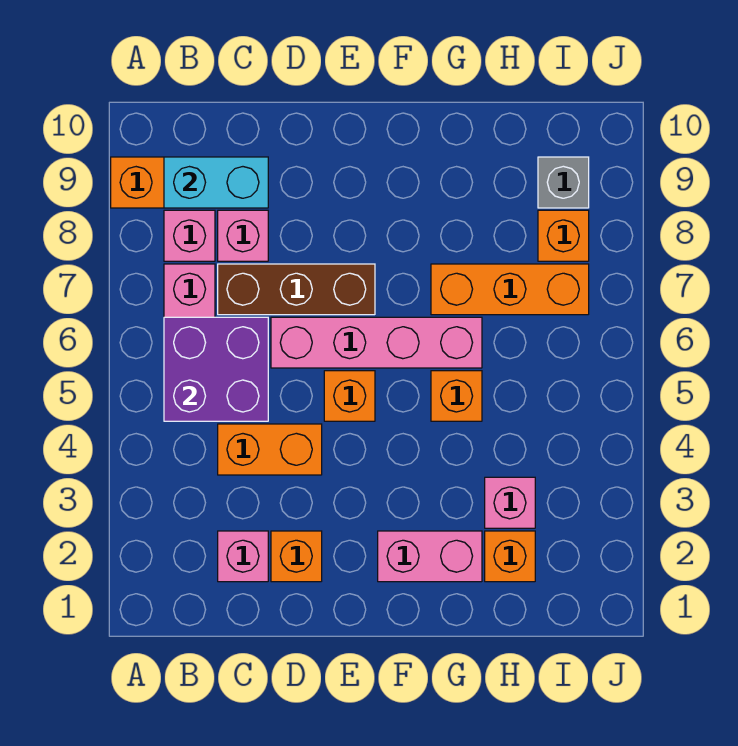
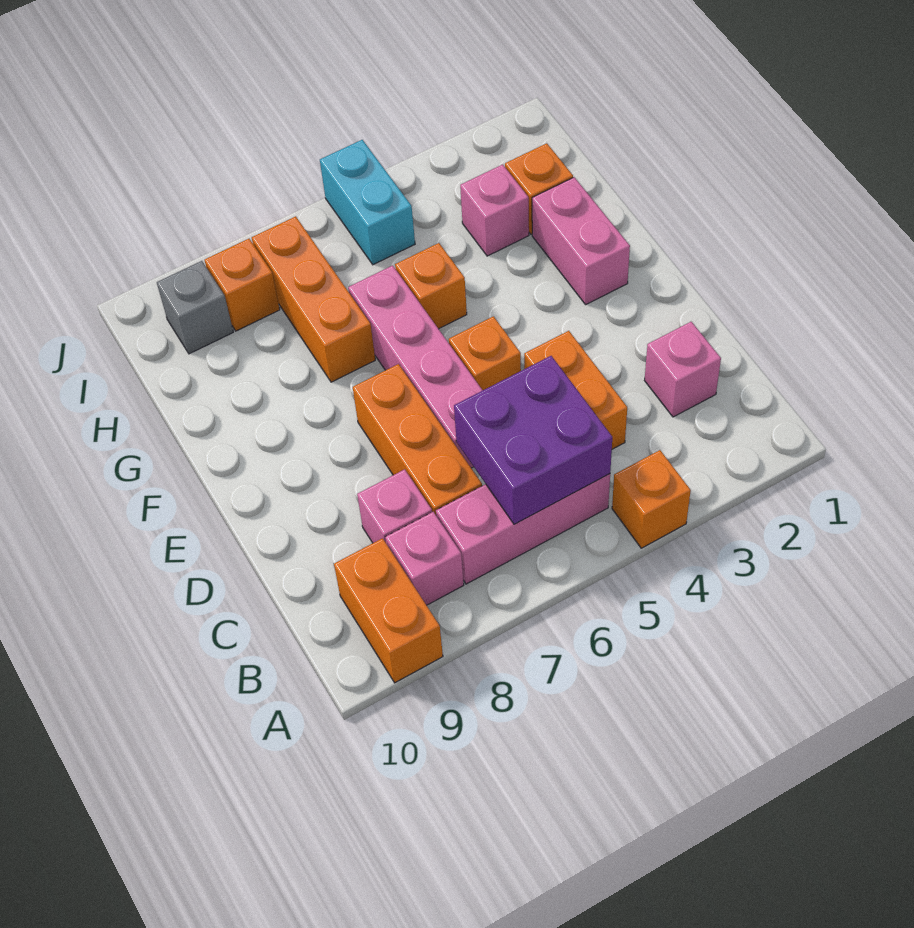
cyan brick B9:C9 level 2 -> cyan brick I5:J5 level 1
brown brick C7:E7 level 1 -> orange brick C7:E7 level 1
orange brick D2 level 1 -> orange brick A4 level 1

